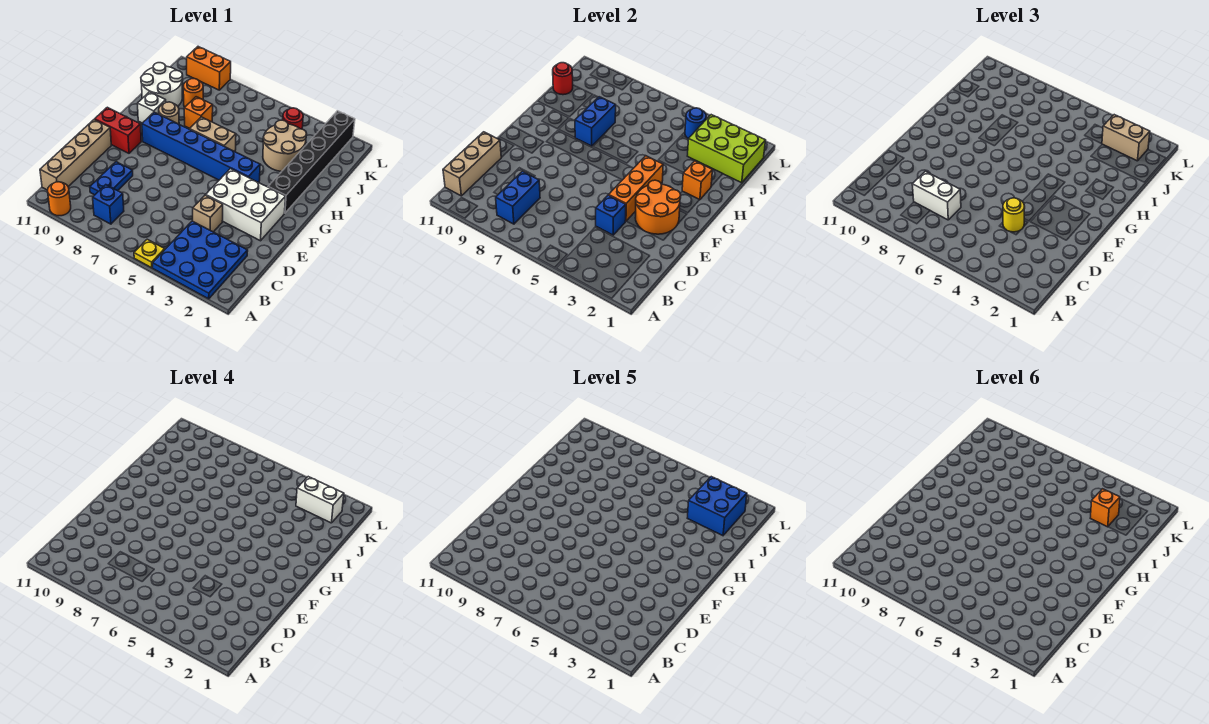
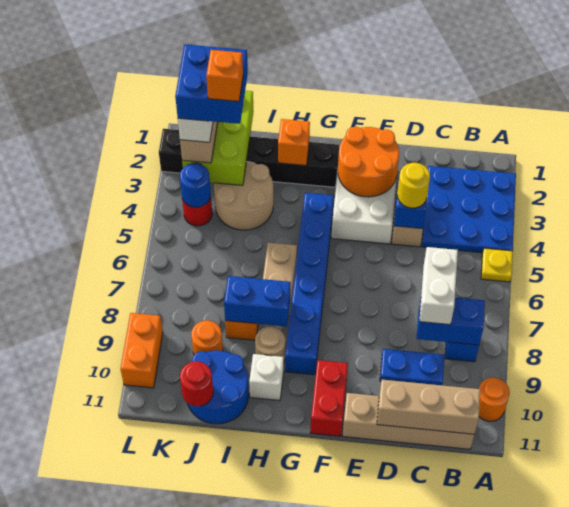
orange brick E4:G4 level 2 -> none
white round brick I10:J11 level 1 -> blue round brick I10:J11 level 1

